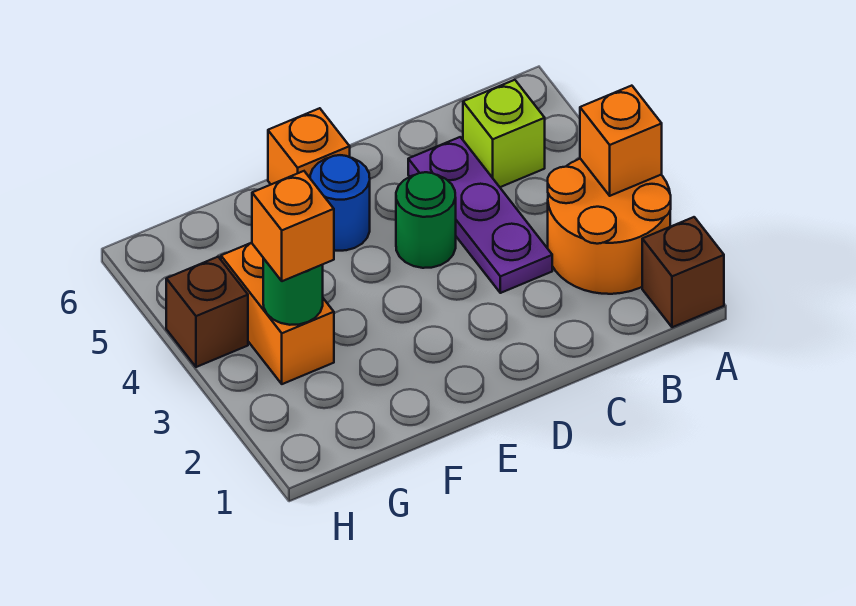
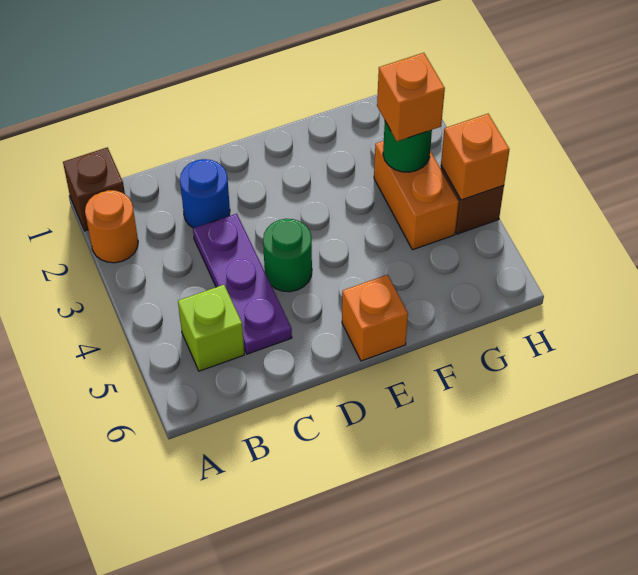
orange round brick A2:B3 level 1 -> orange round brick A2 level 1
orange brick A3 level 2 -> orange brick H4 level 2
blue round brick E5 level 1 -> blue round brick C2 level 1

